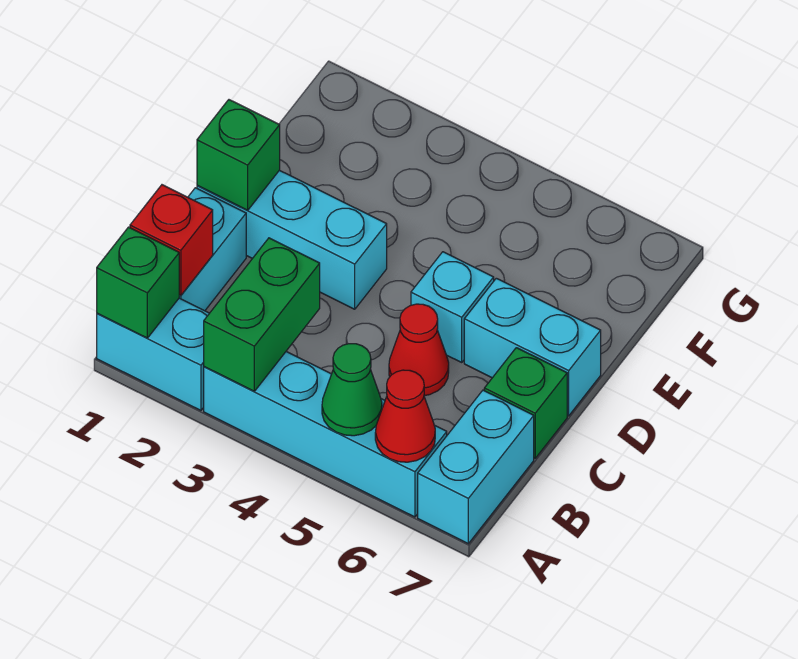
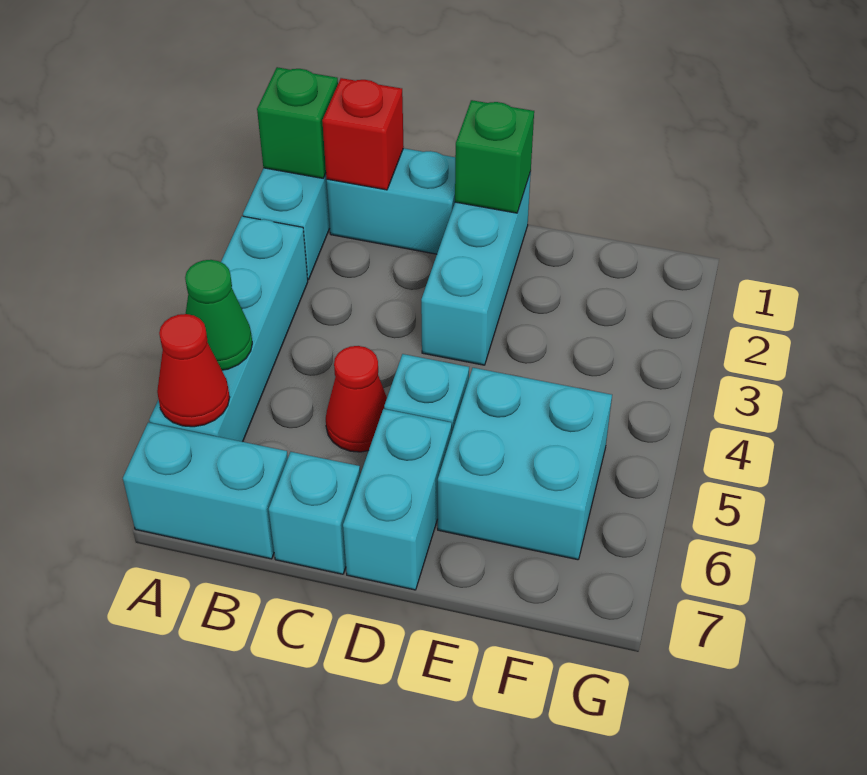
green brick A3:B3 level 2 -> none
green brick C7 level 1 -> cyan brick C7 level 1
none -> cyan brick E5:F6 level 1

